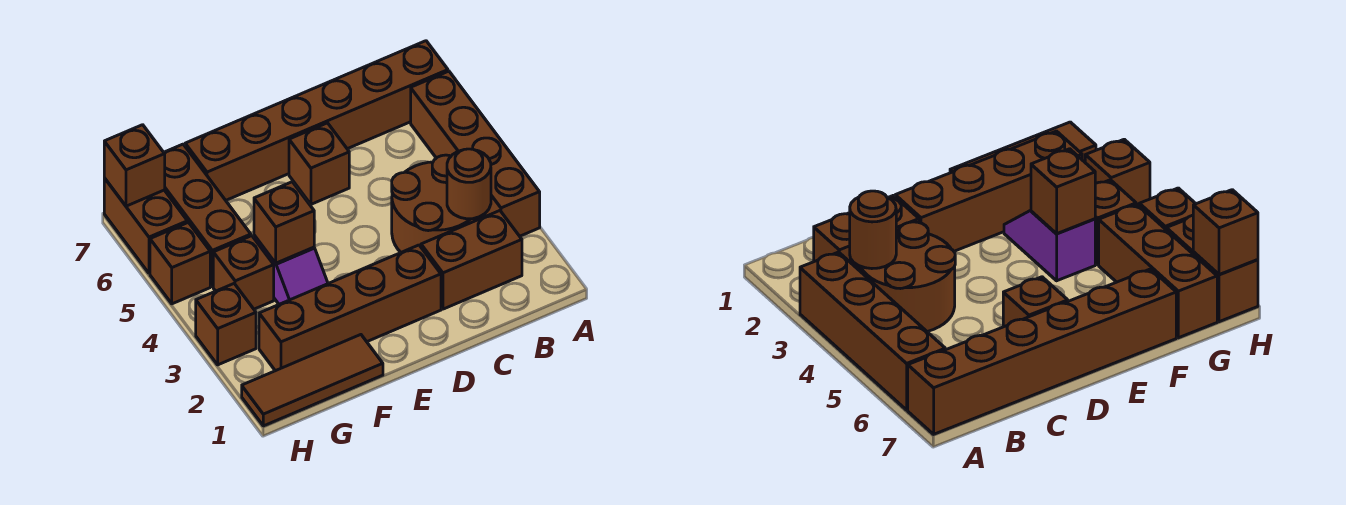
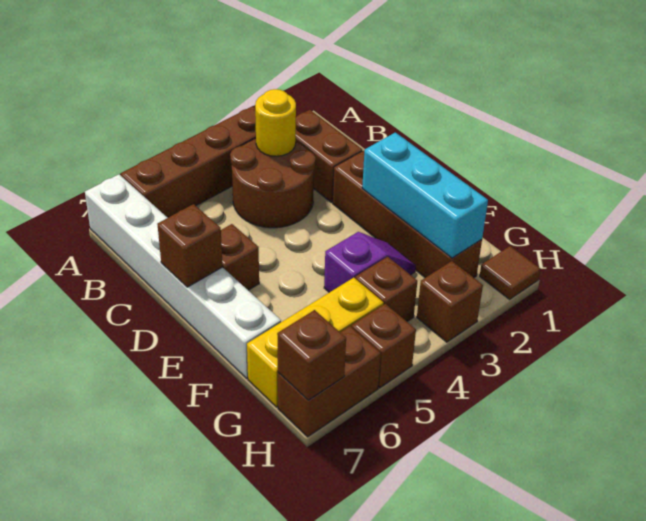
brown brick A7:F7 level 1 -> white brick A7:F7 level 1
brown round brick B3 level 2 -> yellow round brick B3 level 2
none -> cyan brick E2:G2 level 2
brown tile F1:H1 level 1 -> brown tile H1 level 1
brown brick F4 level 2 -> brown brick D7 level 2
brown brick G5:G7 level 1 -> yellow brick G5:G7 level 1

